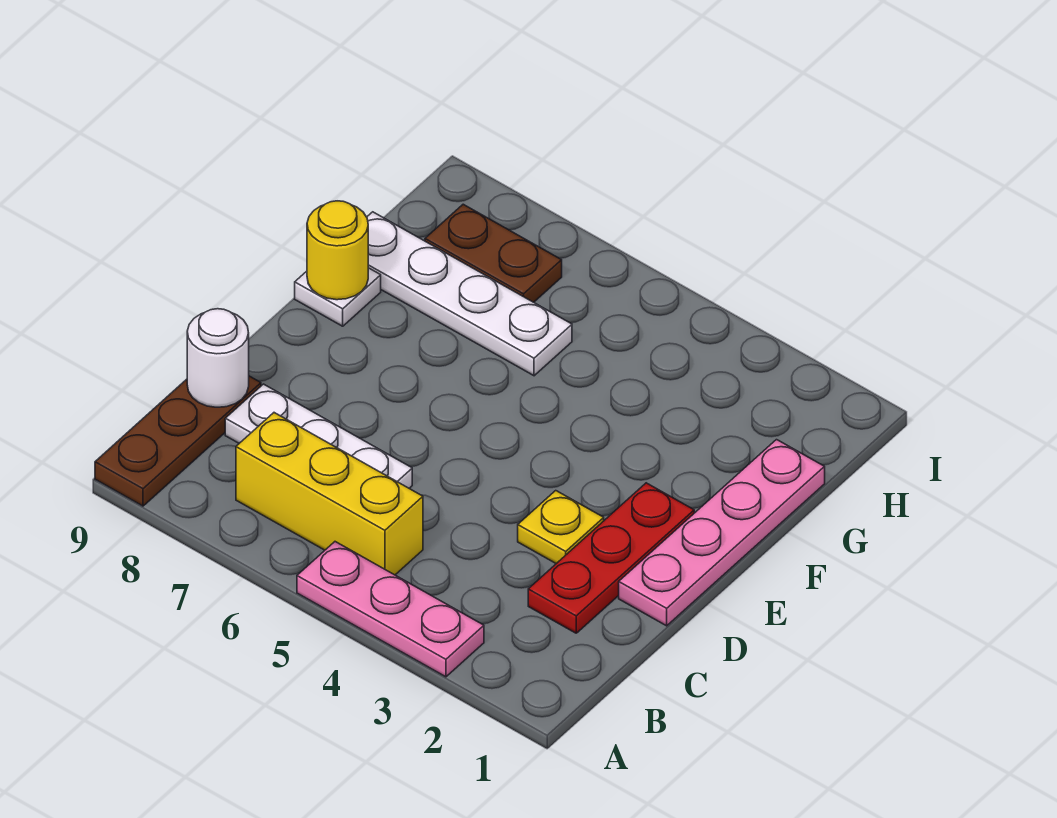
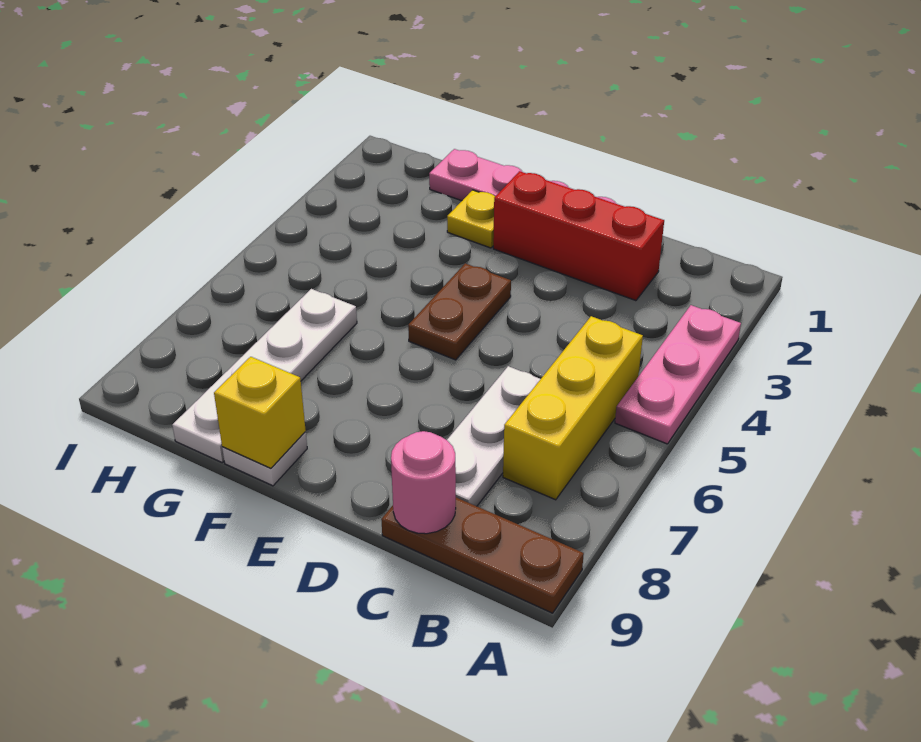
red plate C2:E2 level 1 -> red brick C2:E2 level 1
white round brick C9 level 2 -> pink round brick C9 level 2
yellow plate D3 level 1 -> yellow plate F2 level 1
yellow round brick F9 level 2 -> yellow brick F9 level 2
brown plate H7:H8 level 1 -> brown plate E4:E5 level 1

